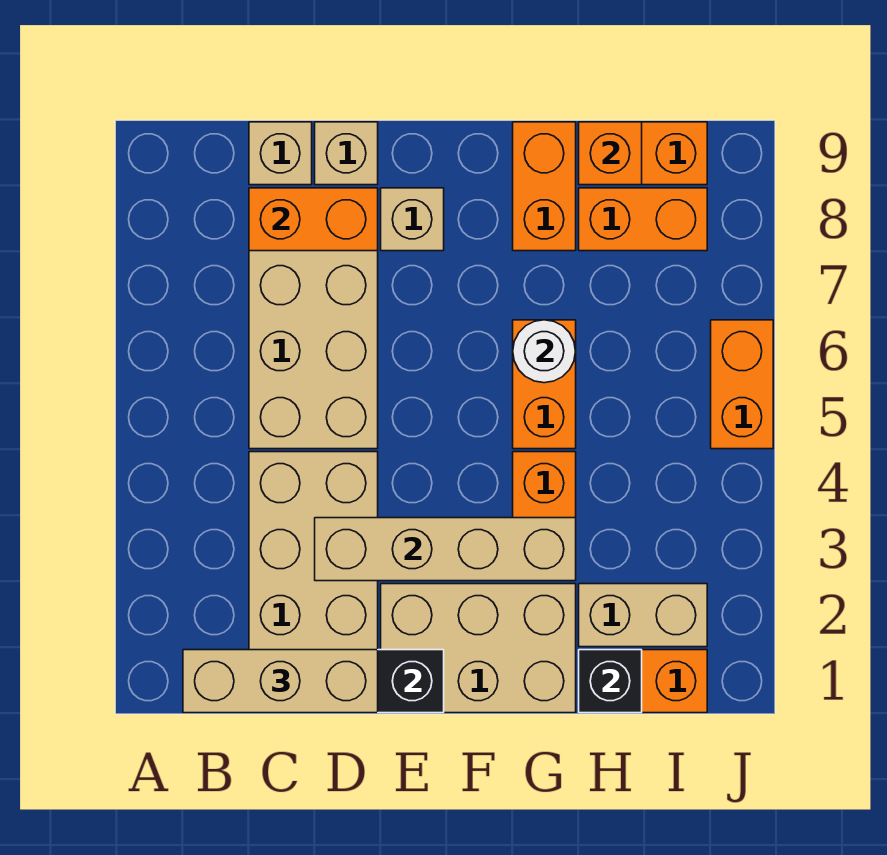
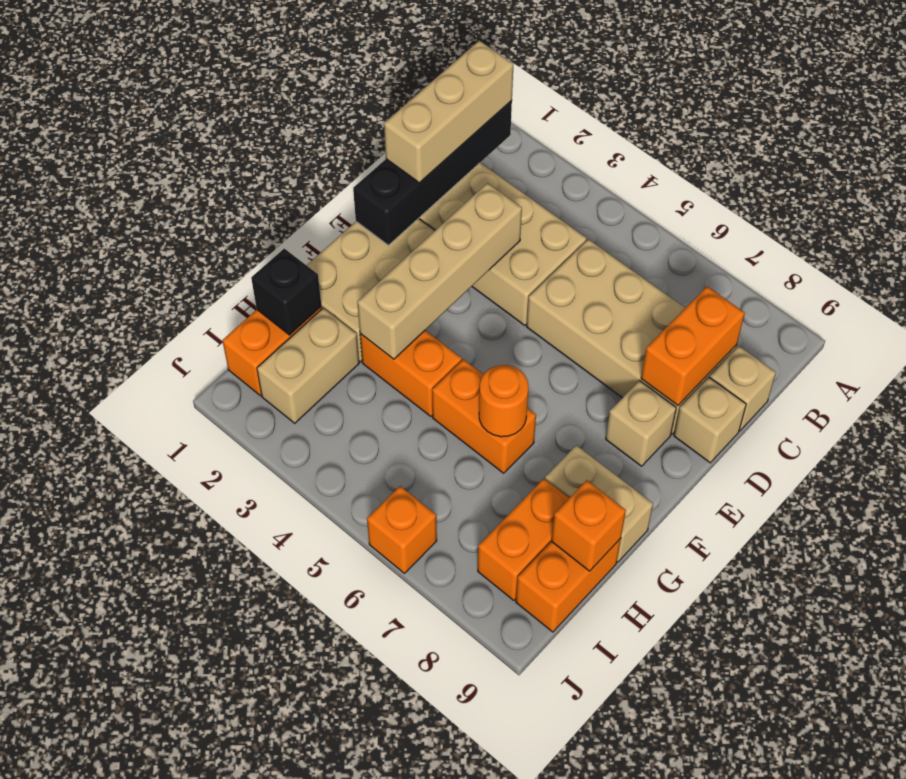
white round brick G6 level 2 -> orange round brick G6 level 2
orange brick G8:G9 level 1 -> tan brick G8:G9 level 1
orange brick J5:J6 level 1 -> orange brick J6 level 1

